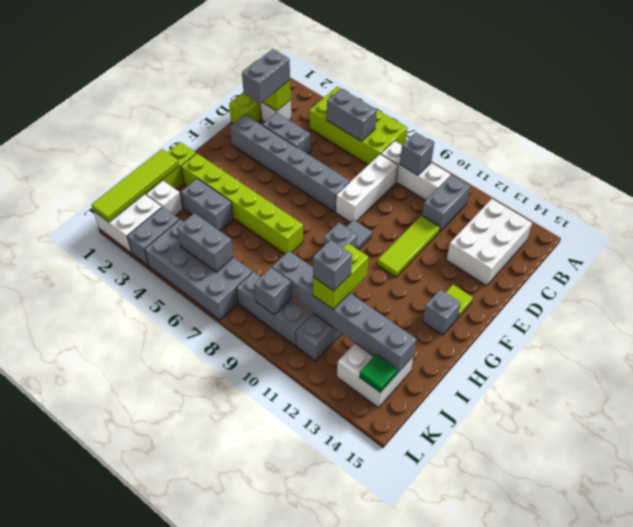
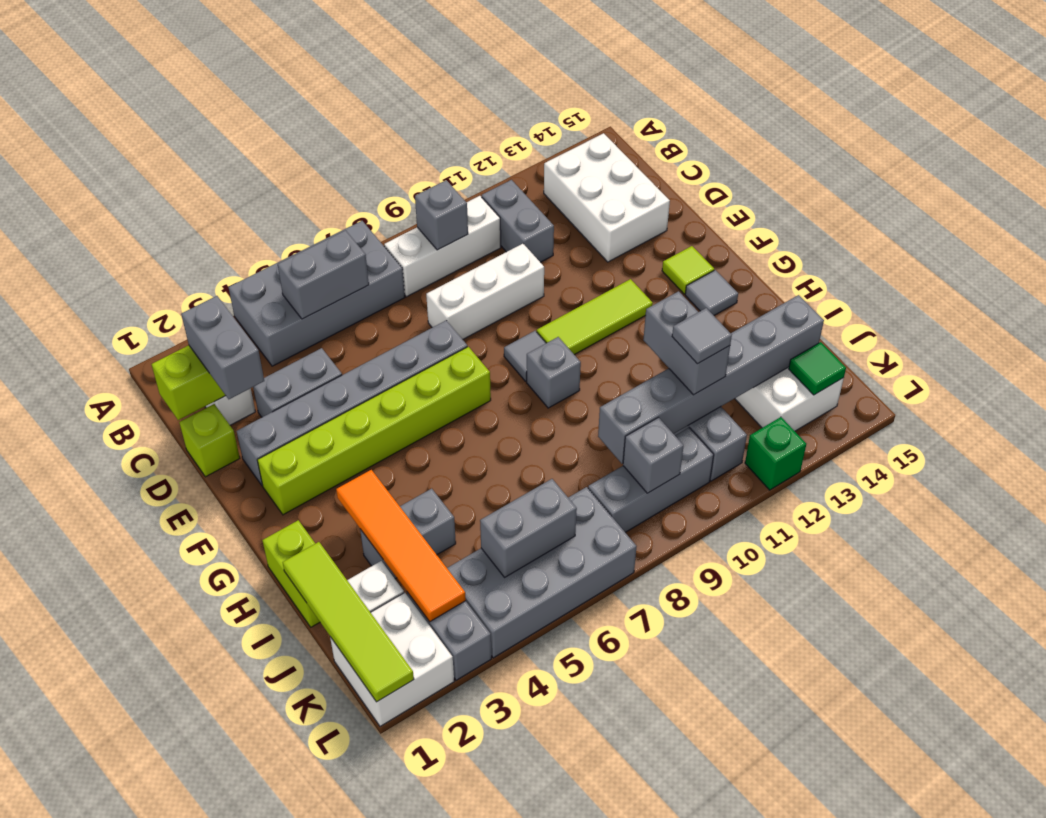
lime brick A4:B7 level 1 -> grey brick A4:B7 level 1
white brick C8:E8 level 1 -> white brick D8:D10 level 1
lime tile D11:F11 level 1 -> lime tile F10:F12 level 1
grey brick G14 level 1 -> grey tile G14 level 1
lime brick H2:H7 level 1 -> lime brick F2:F7 level 1
none -> orange tile H3:K3 level 2
lime brick I11:J11 level 3 -> grey brick I11:J11 level 3
grey brick J11 level 4 -> grey tile J11 level 4
none -> green brick L12 level 1

